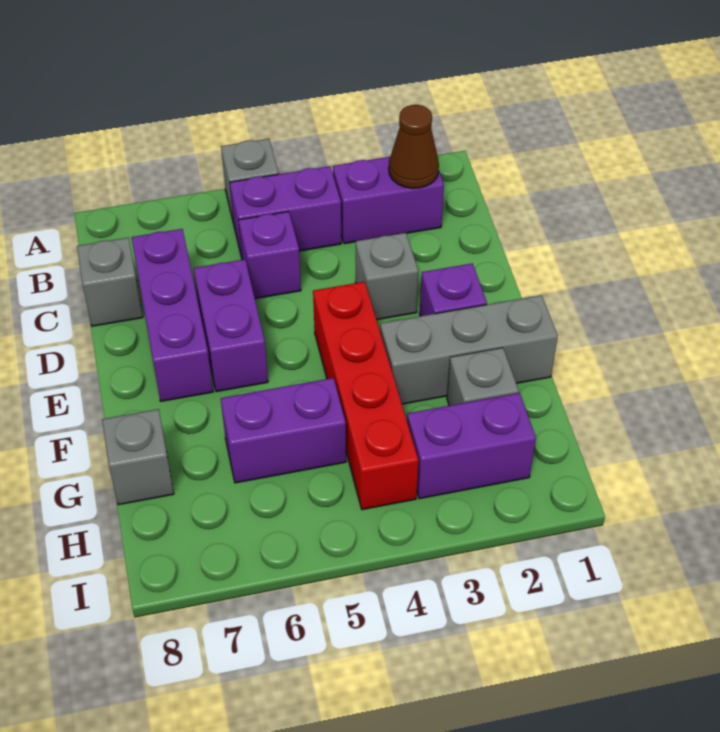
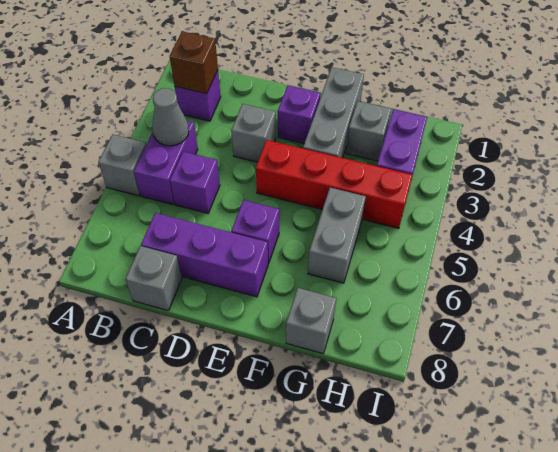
purple brick B2:B3 level 1 -> purple brick B2 level 1
brown cone B2 level 2 -> brown brick B2 level 2
none -> grey cone B4 level 2
purple brick D6:E6 level 1 -> purple brick E6 level 1
purple brick G5:G6 level 1 -> grey brick G5:G6 level 1

